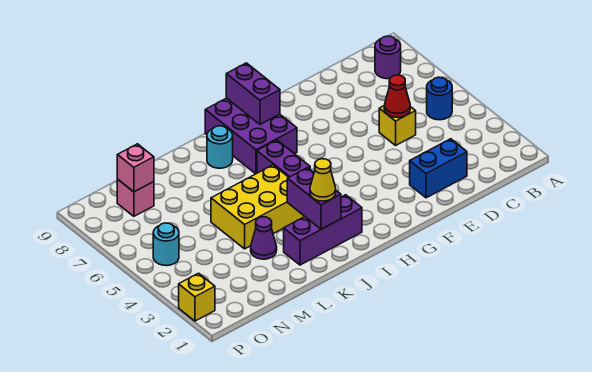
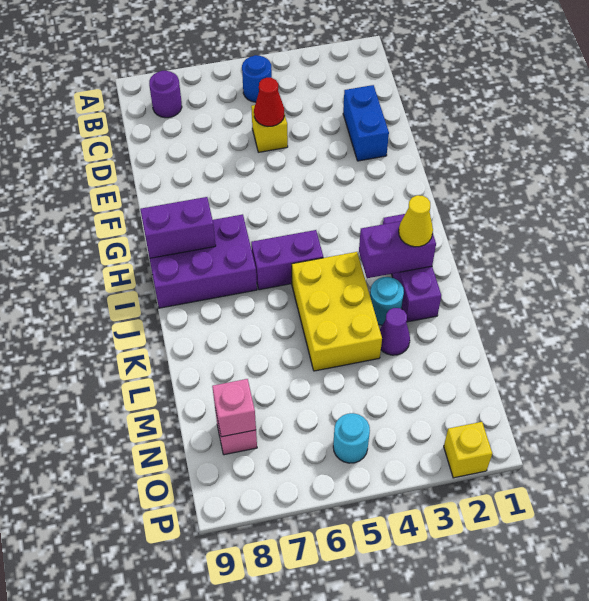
cyan round brick J8 level 1 -> cyan round brick K3 level 1

